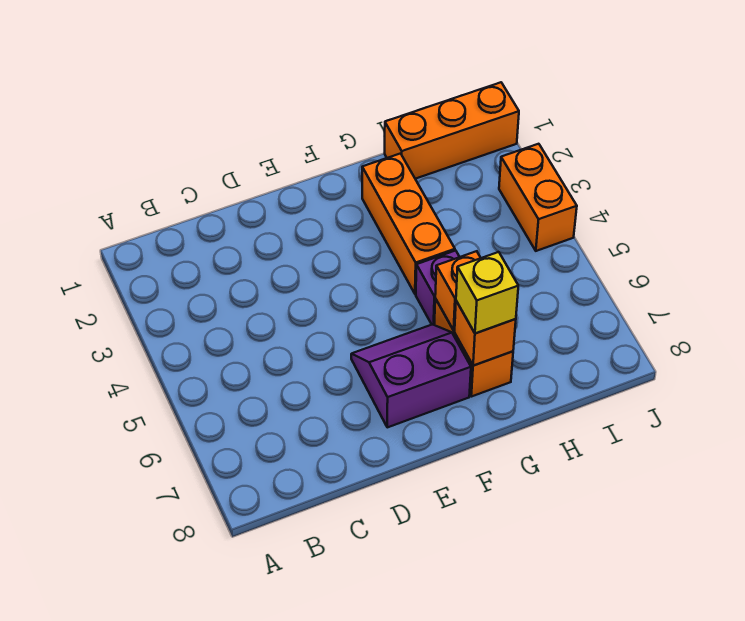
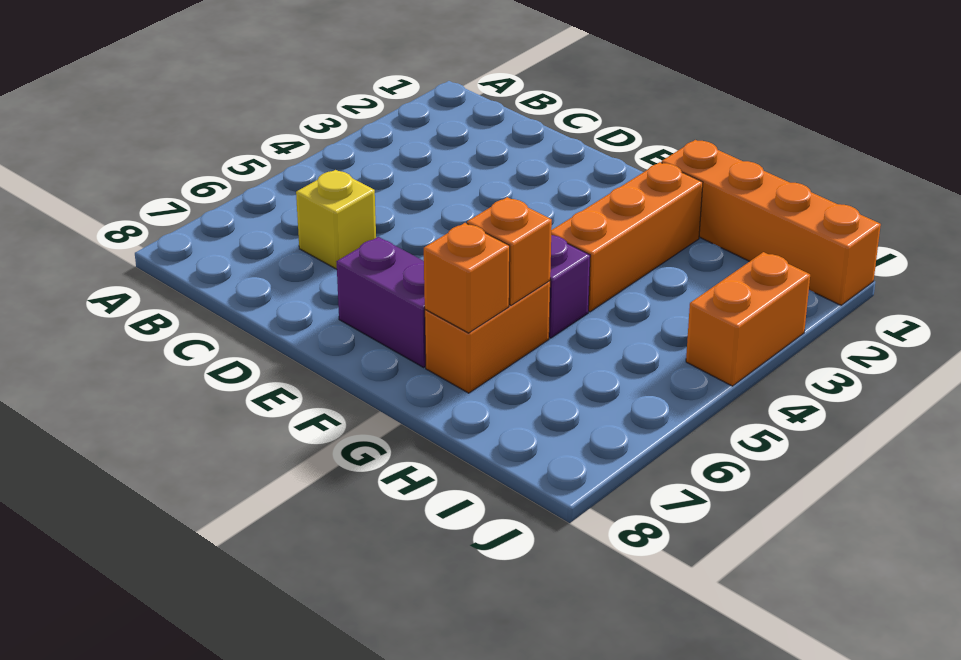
yellow brick G7 level 3 -> yellow brick C6 level 1
orange brick H1:J1 level 1 -> orange brick G1:J1 level 1

